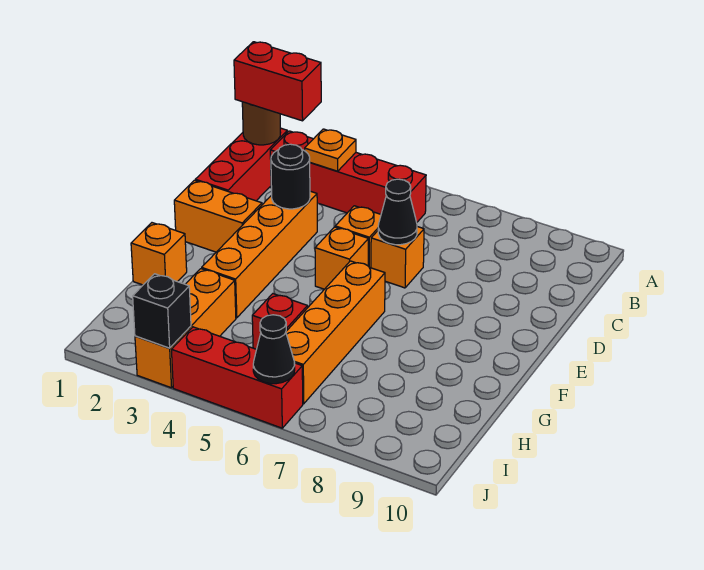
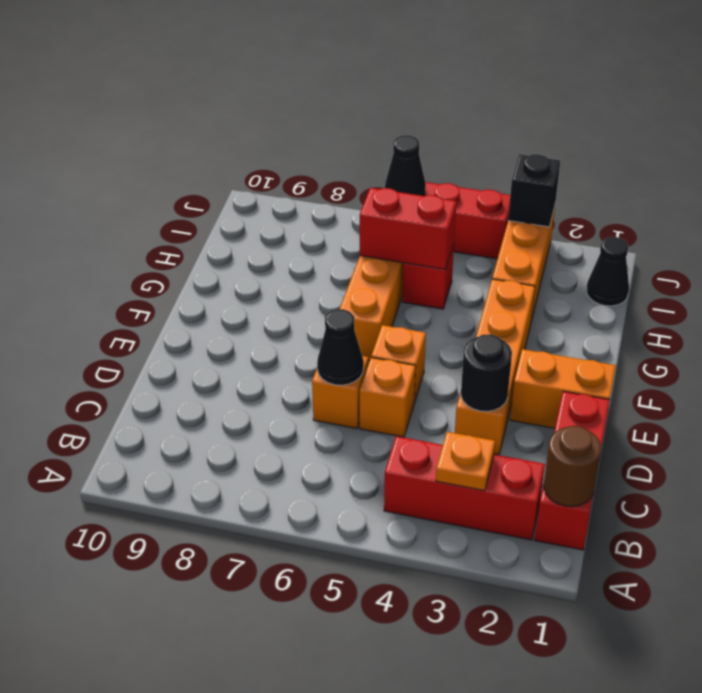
red brick B1:B2 level 3 -> red brick H5:H6 level 2
red brick B2:B5 level 1 -> red brick B2:B4 level 1
orange brick G1 level 1 -> none
none -> black cone I1 level 1

